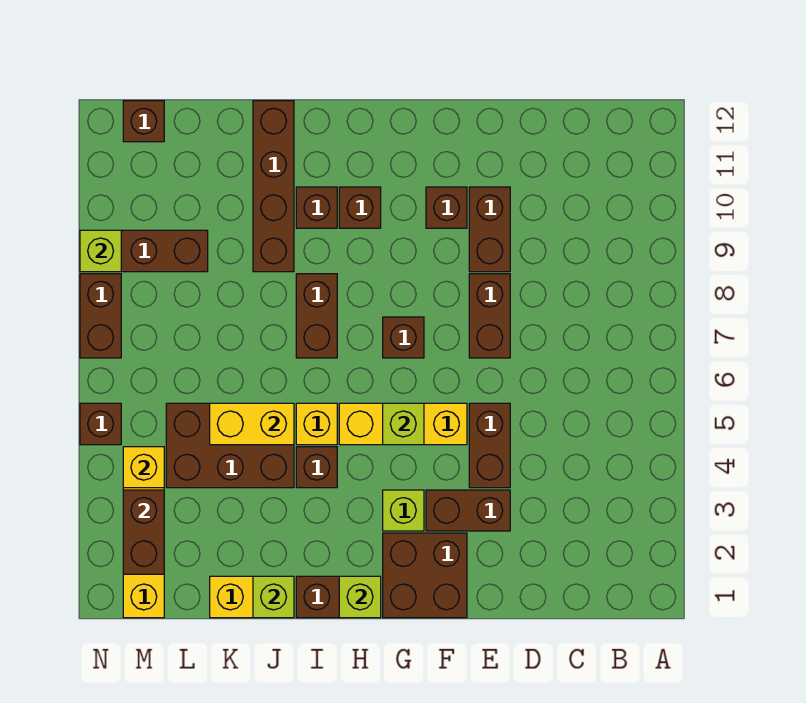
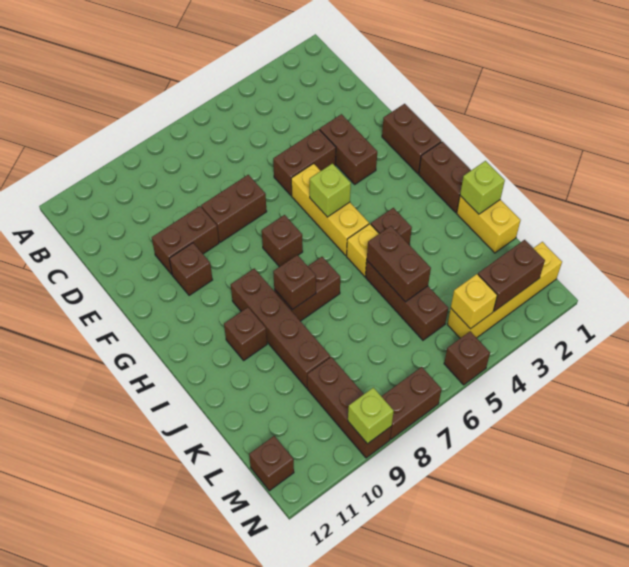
brown brick F1:G2 level 1 -> brown brick F1:G1 level 1
lime brick G3 level 1 -> none
lime brick H1 level 2 -> none
brown brick H10 level 1 -> brown brick I8 level 2
brown brick J4:L5 level 1 -> brown brick J5:L5 level 1
yellow brick J5:K5 level 2 -> brown brick J5:K5 level 2
brown brick J9:J12 level 1 -> brown brick H9:K9 level 1

